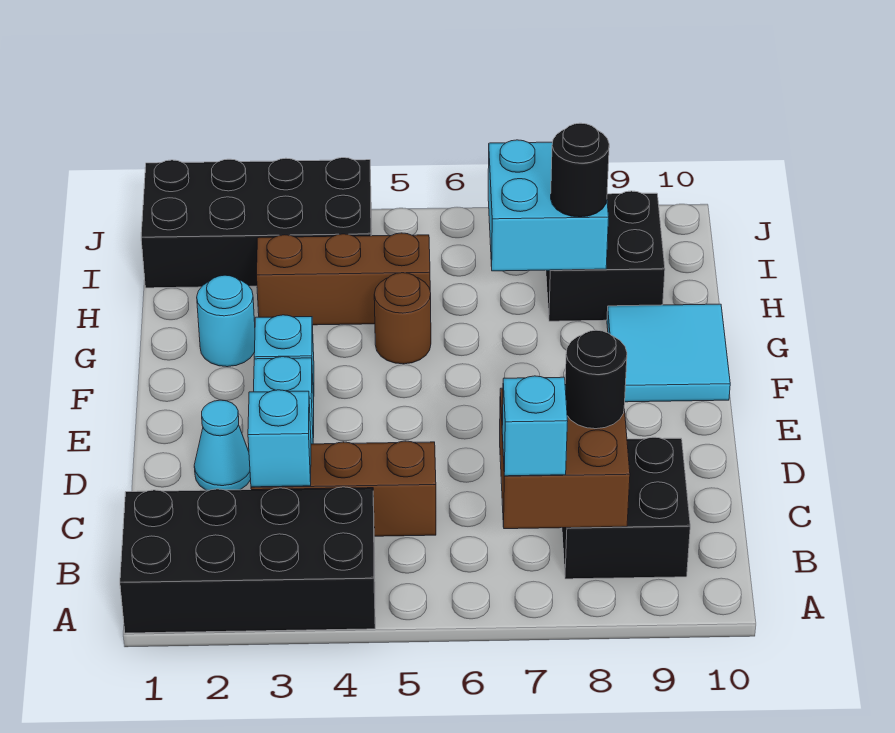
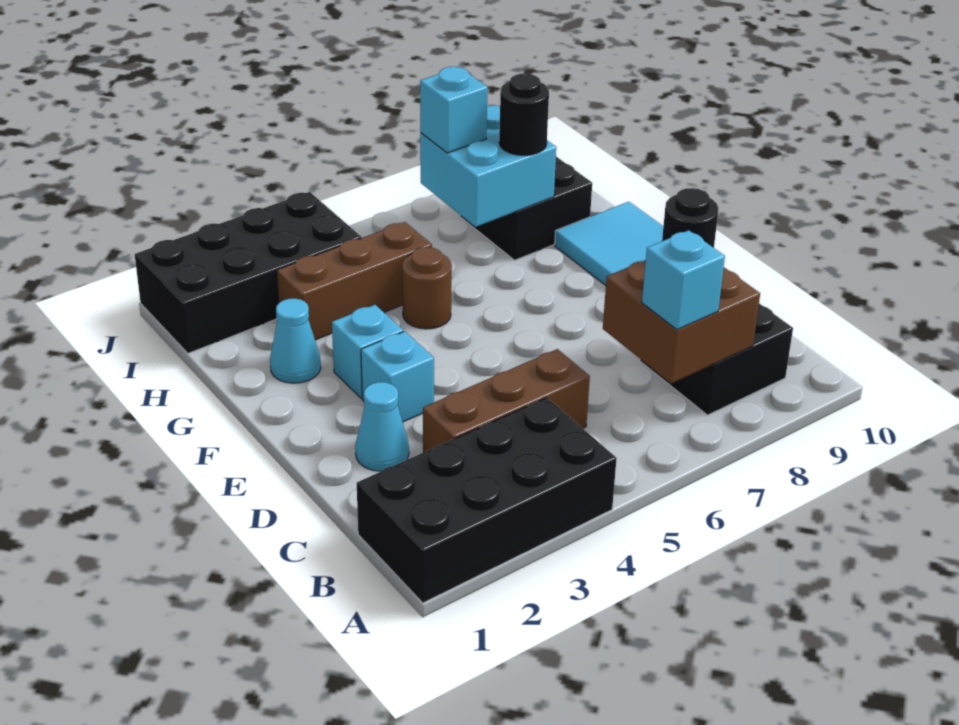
cyan brick C3 level 2 -> cyan brick I7 level 3
cyan round brick G2 level 1 -> cyan cone G2 level 1

